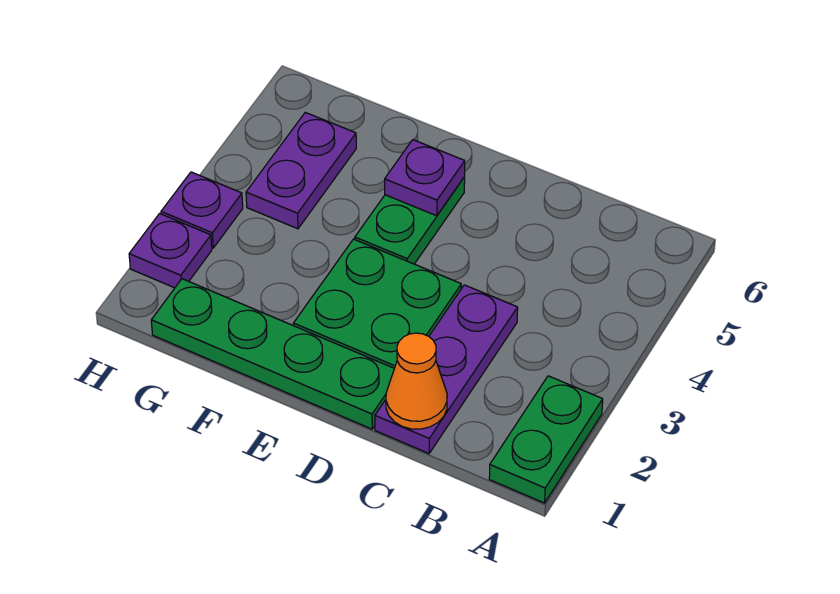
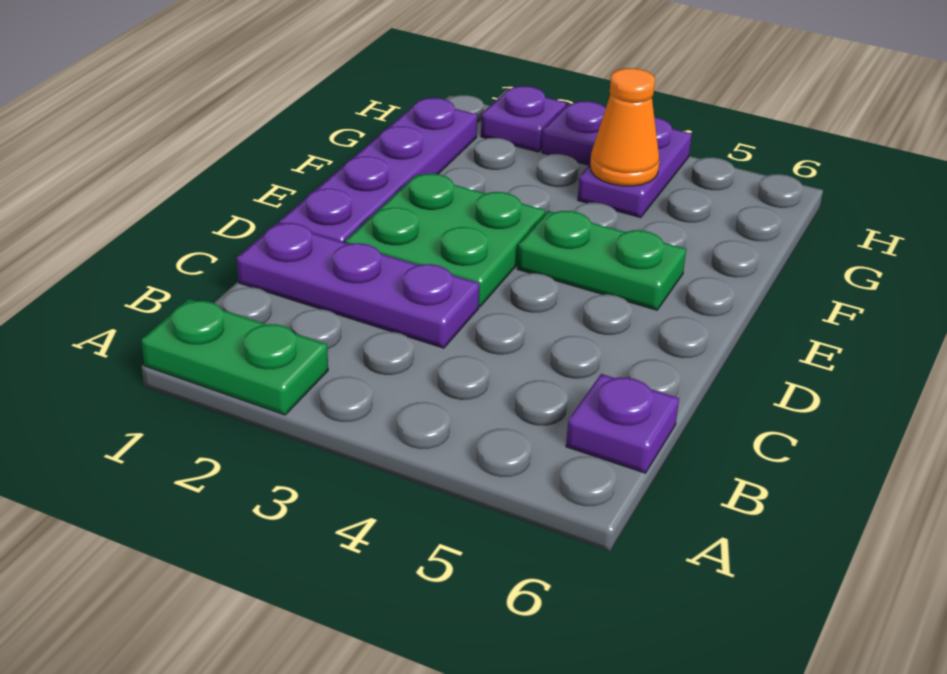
orange cone C1 level 2 -> orange cone G4 level 2
green plate D1:G1 level 1 -> purple plate D1:G1 level 1
purple plate E5 level 2 -> purple plate B6 level 1
purple plate G4:G5 level 1 -> purple plate G4:H4 level 1

